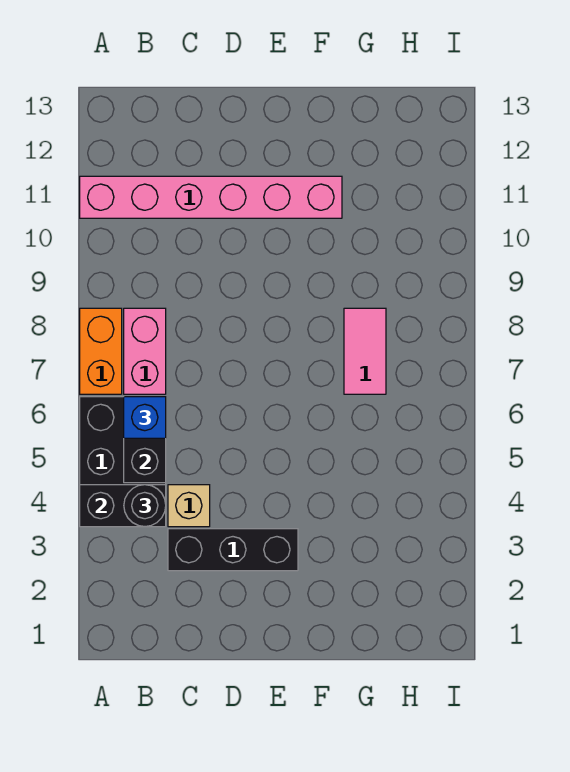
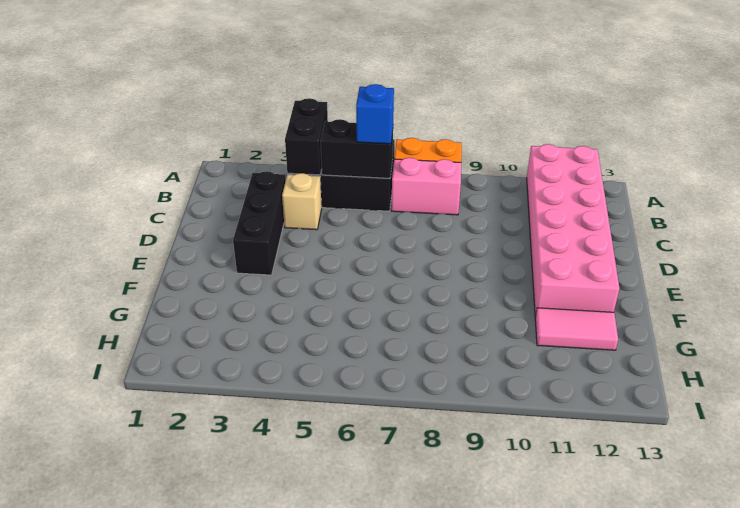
pink brick A11:F11 level 1 -> pink brick A11:F12 level 1
black round brick B4 level 3 -> none
pink tile G7:G8 level 1 -> pink tile G11:G12 level 1

